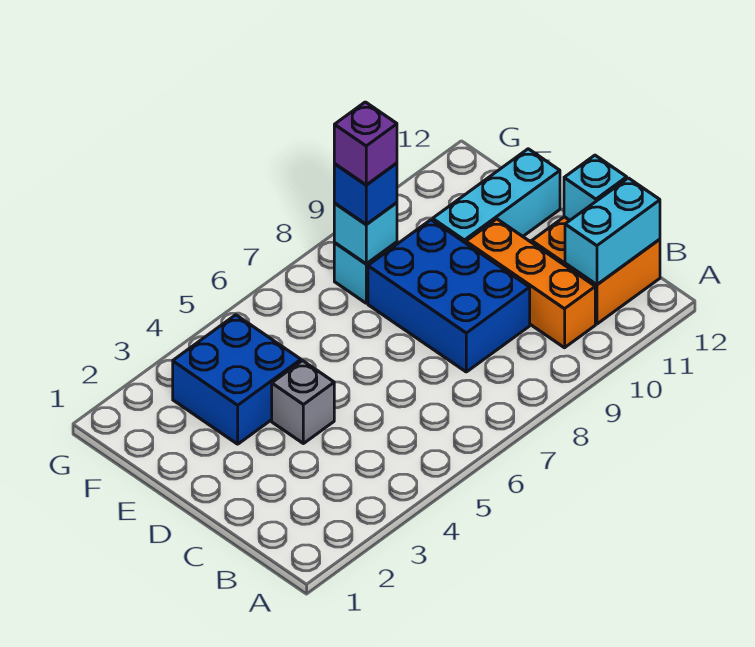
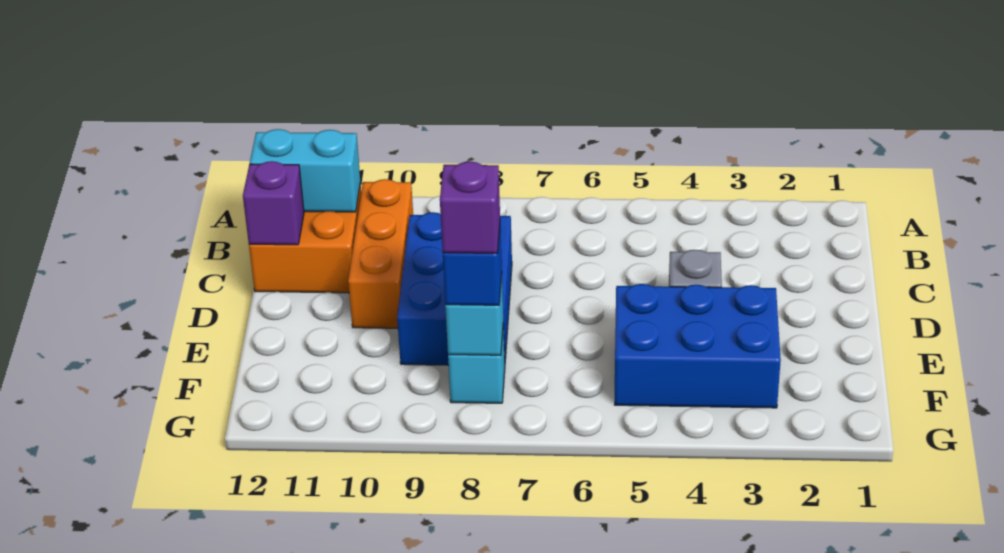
cyan brick C12 level 2 -> purple brick C12 level 2
blue brick E3:F4 level 1 -> blue brick E3:F5 level 1
cyan brick E10:E12 level 1 -> none

